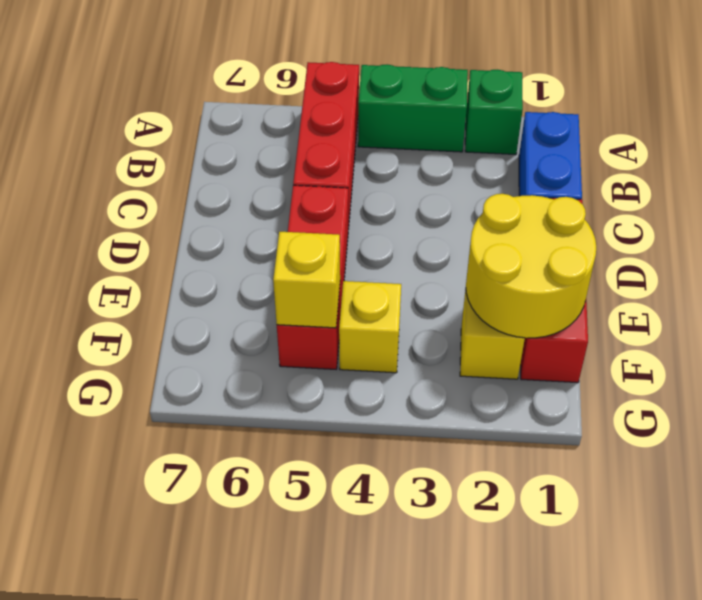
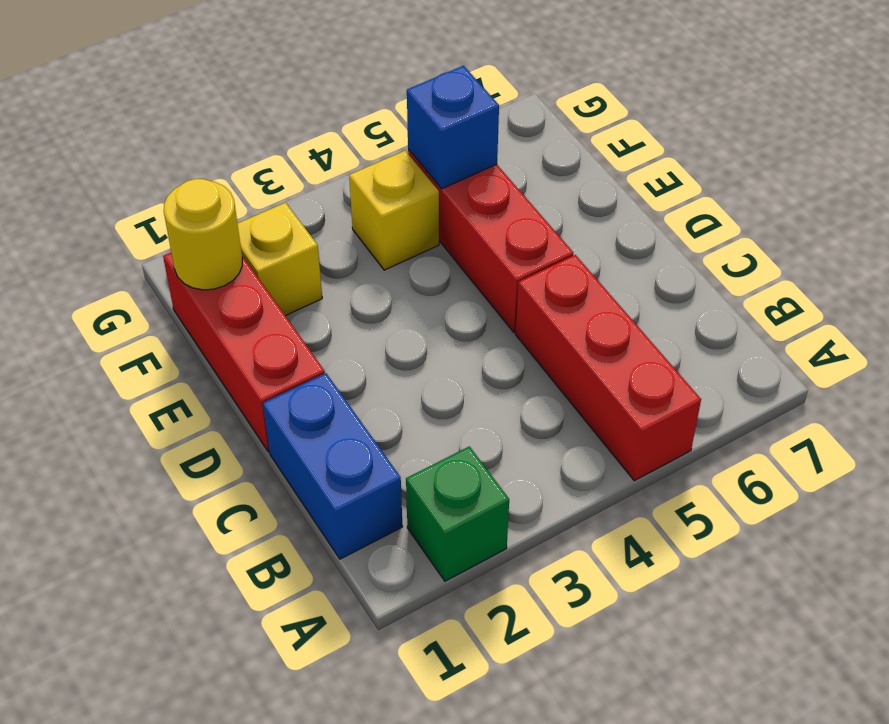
green brick A3:A4 level 1 -> none
yellow round brick E1:F2 level 2 -> yellow round brick F1 level 2
yellow brick F5 level 2 -> blue brick F5 level 2

